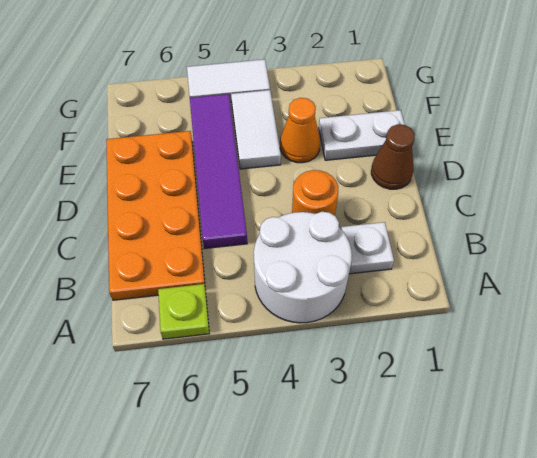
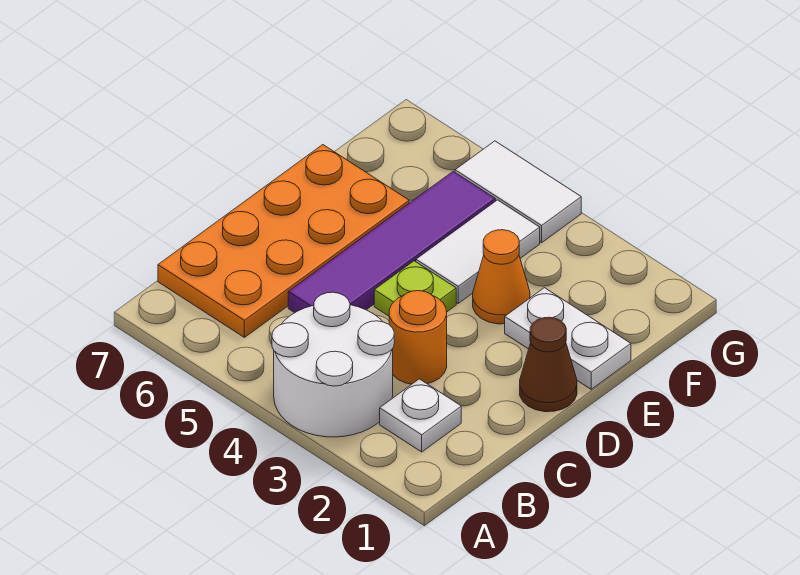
lime plate A6 level 1 -> lime plate D4 level 1

